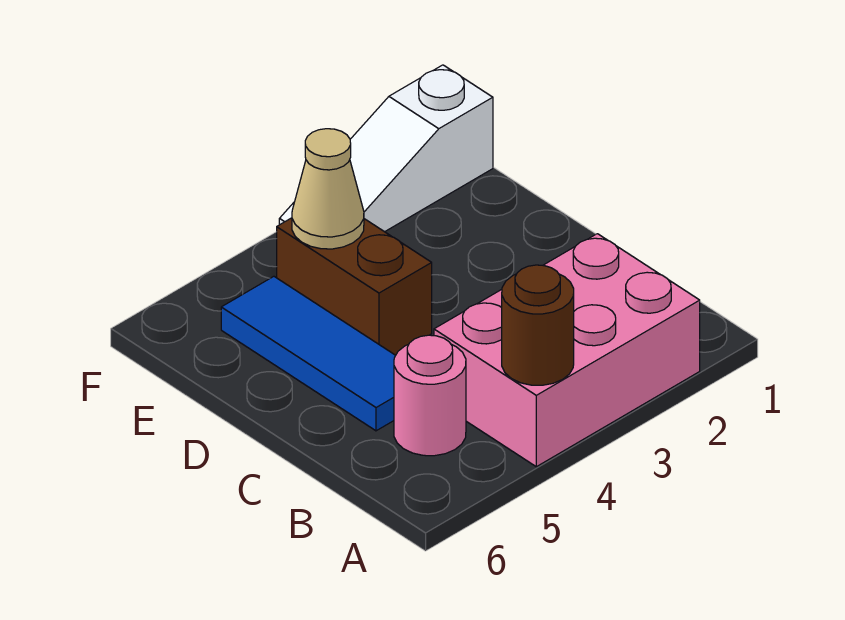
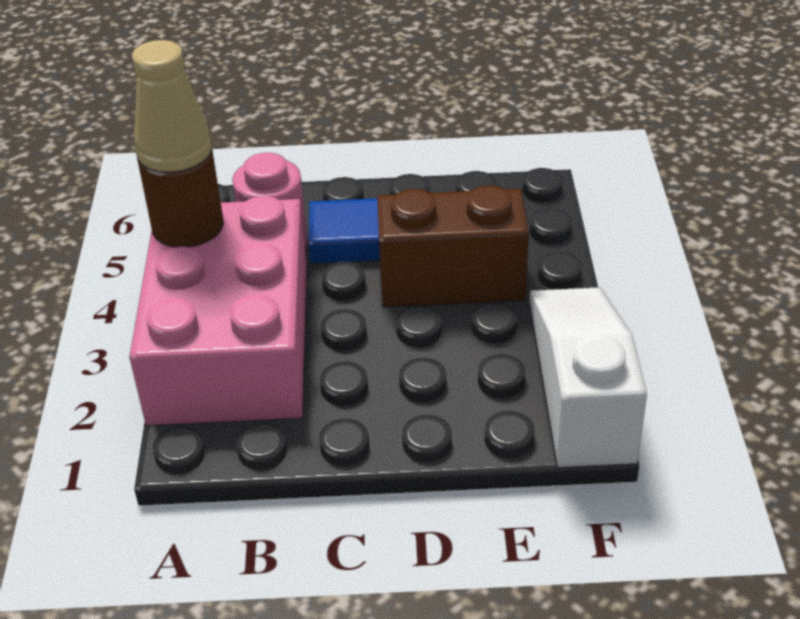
tan cone E4 level 2 -> tan cone A4 level 3

